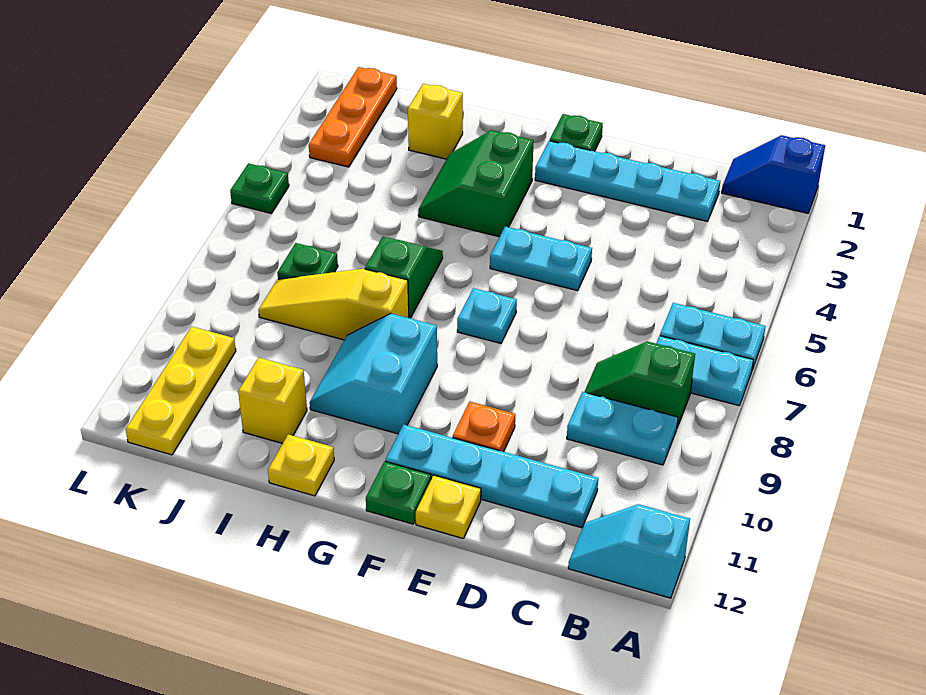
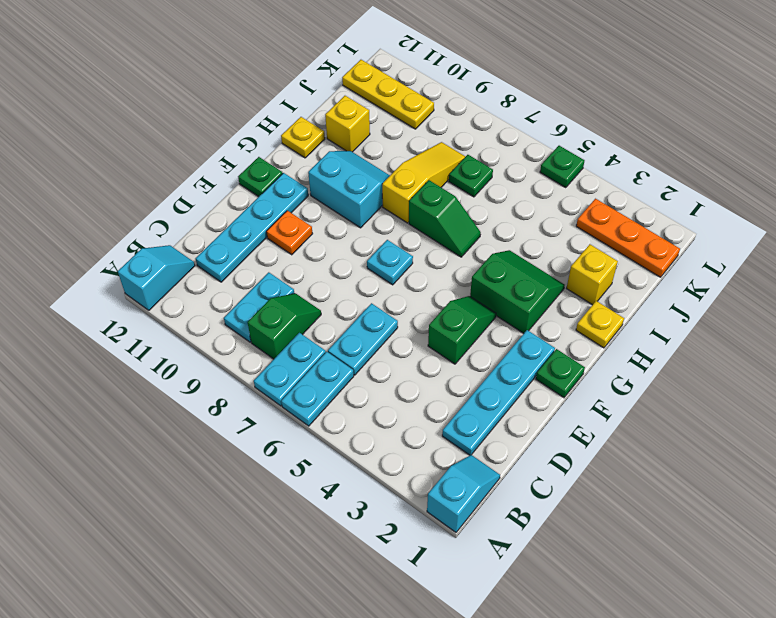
blue slope A1:B1 level 1 top A -> cyan slope A1:B1 level 1 top A
none -> green slope E4:F4 level 1 top E
cyan plate E5:F5 level 1 -> cyan plate C6:D6 level 1
yellow plate E12 level 1 -> yellow plate H1 level 1

